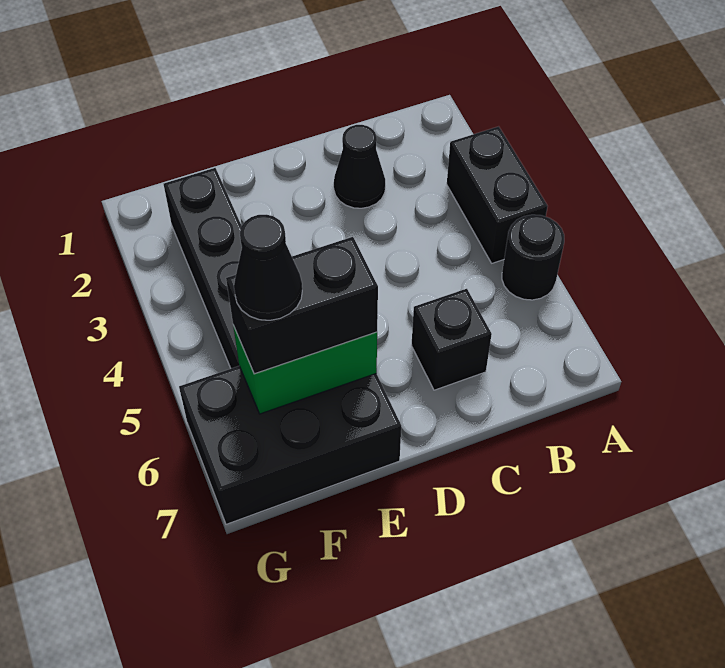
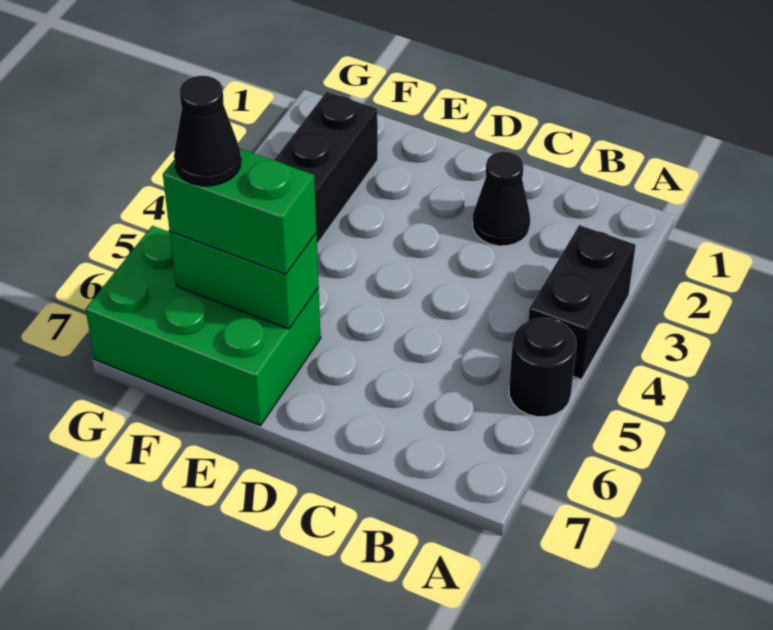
black brick C6 level 1 -> none
black brick E6:G7 level 1 -> green brick E6:G7 level 1
black brick E6:F6 level 3 -> green brick E6:F6 level 3

